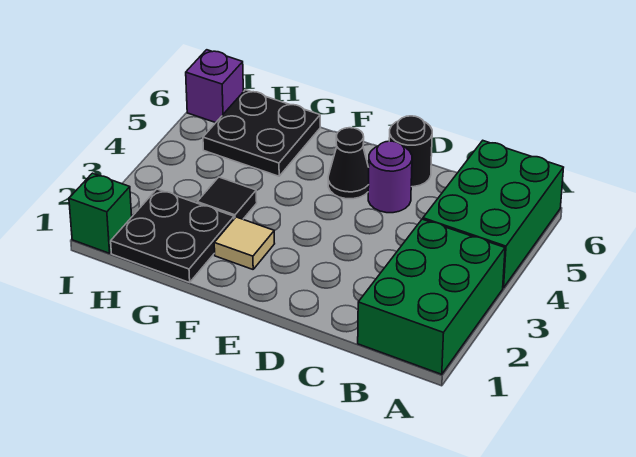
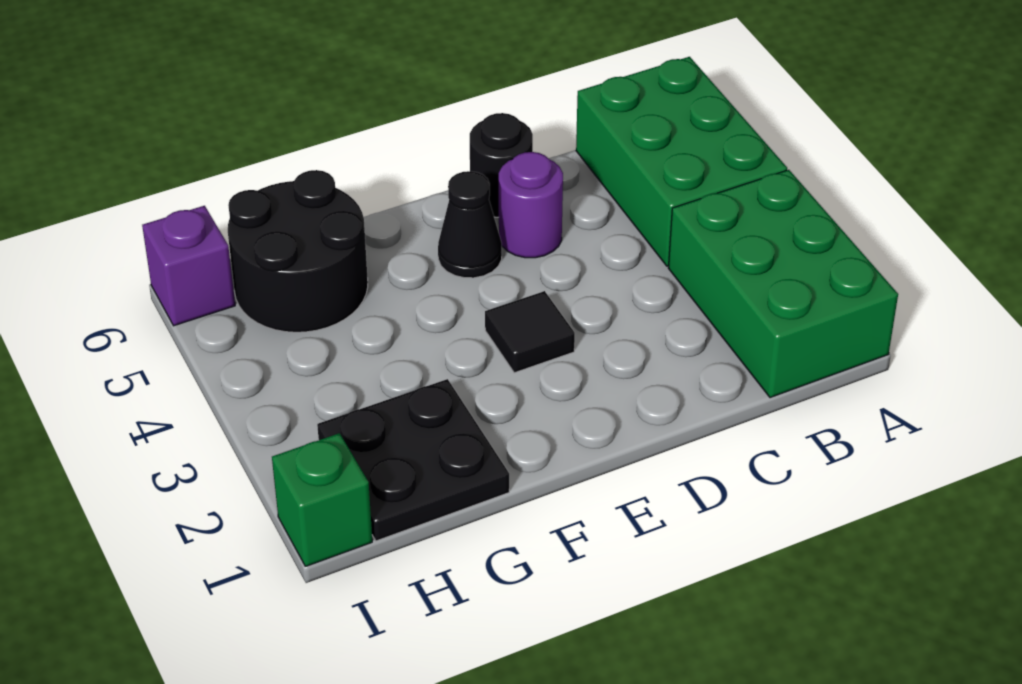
tan tile F2 level 1 -> none
black tile G3 level 1 -> black tile E3 level 1
black plate G5:H6 level 1 -> black round brick G5:H6 level 1

